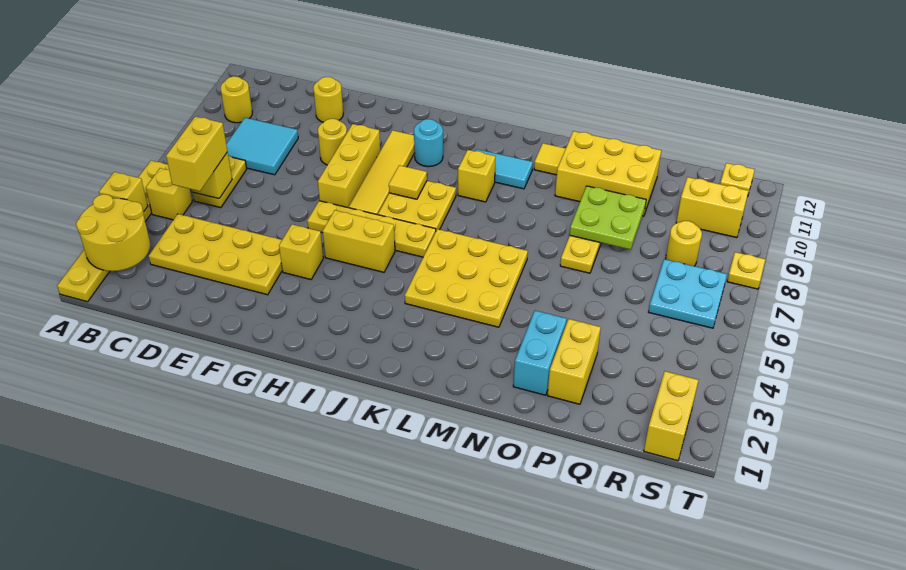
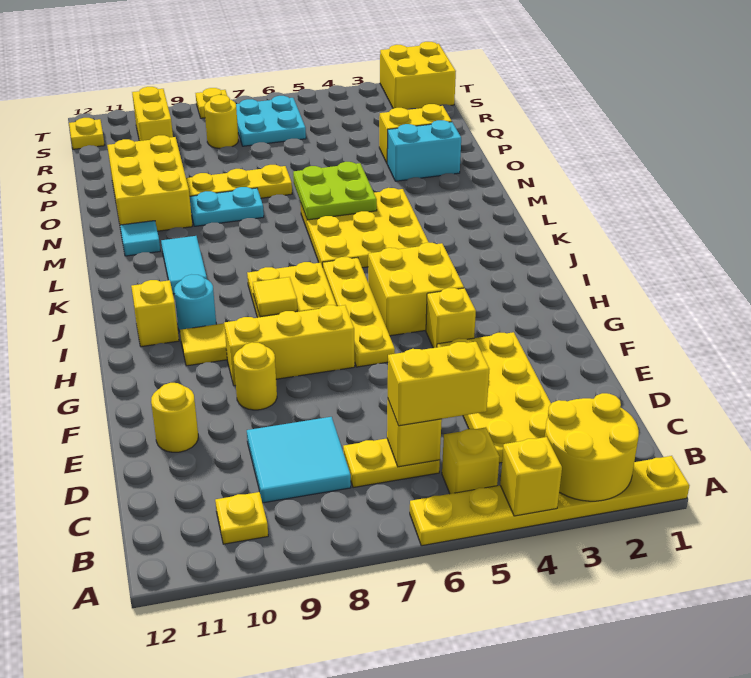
yellow round brick B10 level 1 -> yellow plate B10 level 1
yellow brick H5:I5 level 1 -> yellow brick H4:I5 level 1
yellow brick K9 level 1 -> yellow brick I11 level 1
yellow tile M11 level 1 -> cyan tile M11 level 1
none -> cyan plate N8:N9 level 1
lime plate O8:P9 level 2 -> lime plate M5:N6 level 2
yellow brick S1:S2 level 1 -> yellow brick S1:T2 level 1

